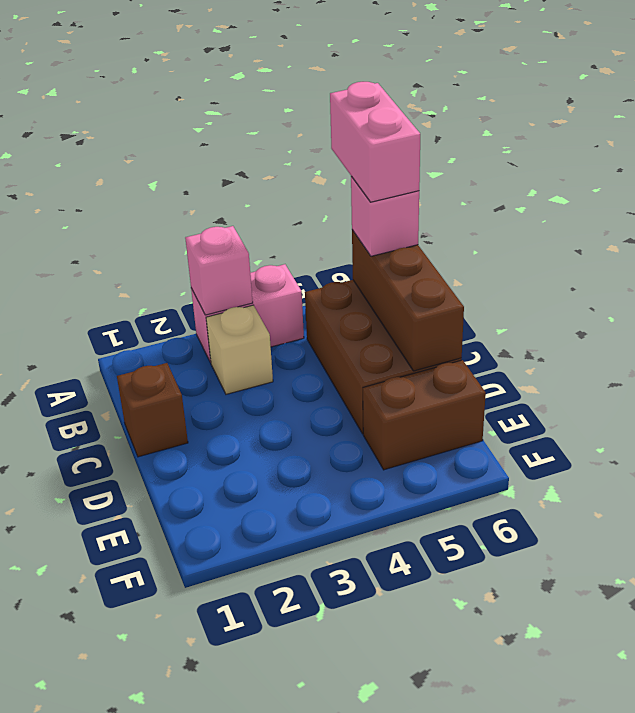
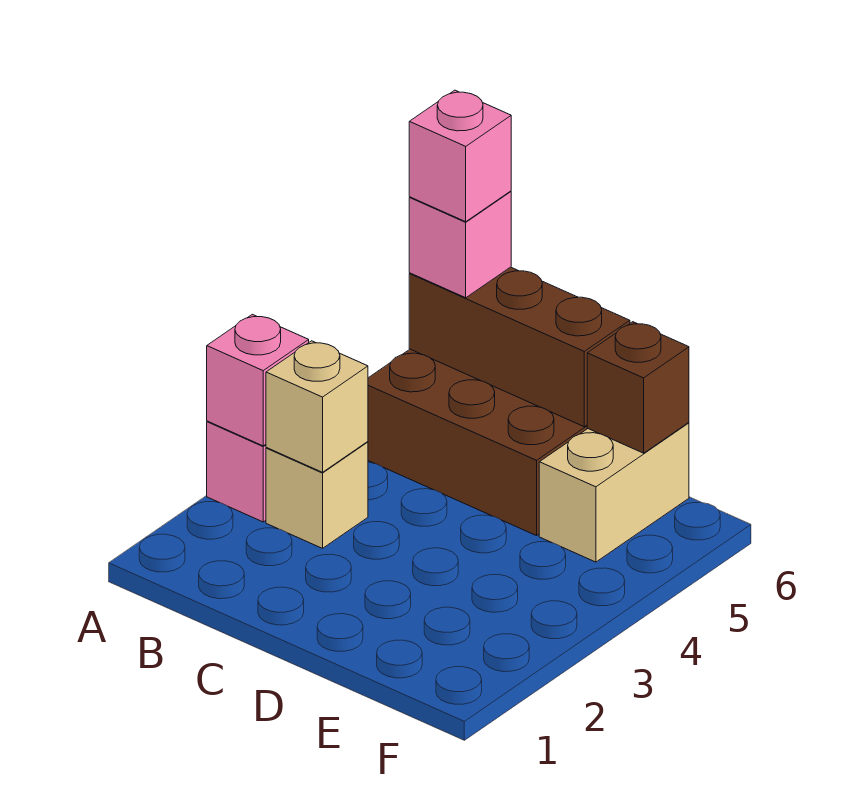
pink brick A6:B6 level 4 -> pink brick B6 level 4
none -> tan brick B3 level 2
brown brick C1 level 1 -> brown brick E6 level 2
brown brick E5:E6 level 1 -> tan brick E5:E6 level 1

